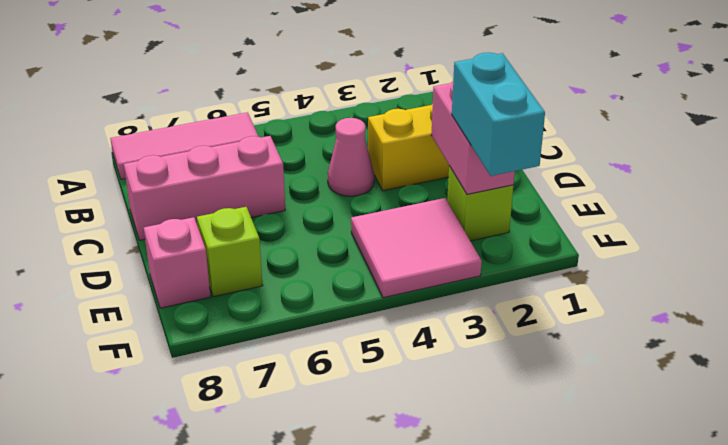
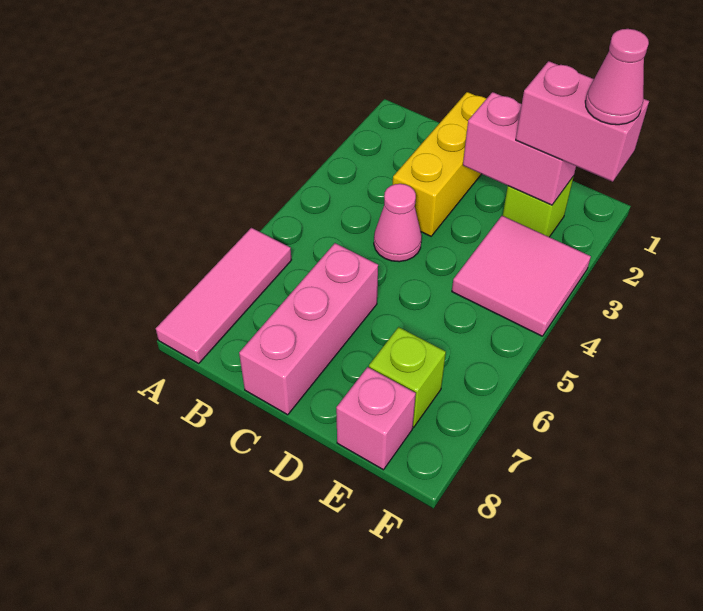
cyan brick E2:F2 level 3 -> pink brick E2:F2 level 3
none -> pink cone F2 level 4

